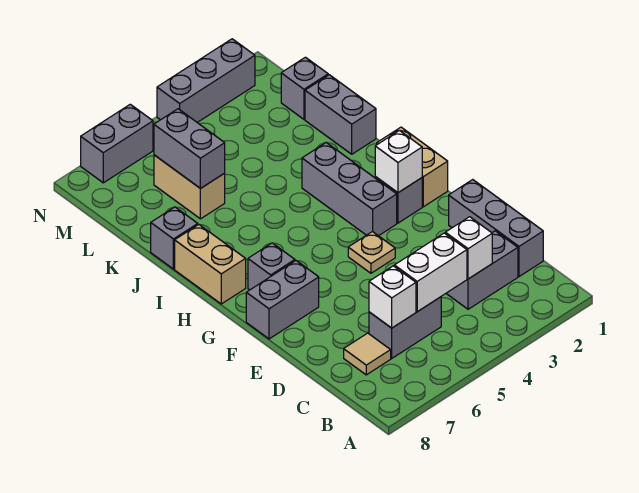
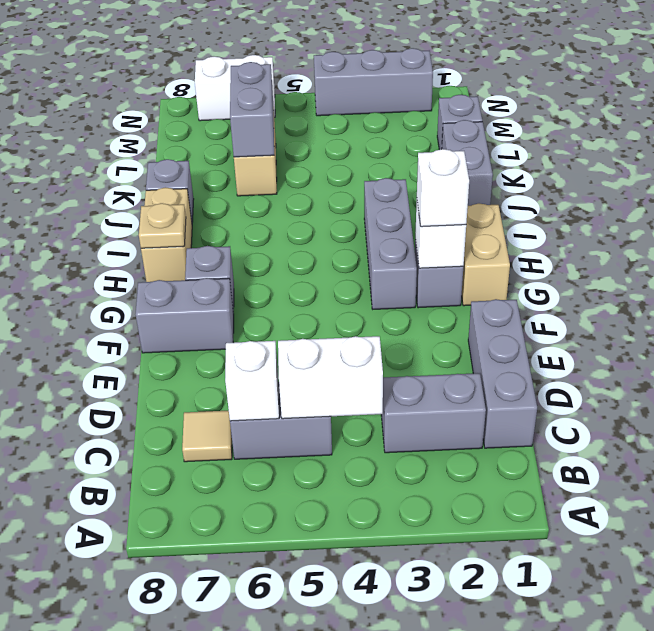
white brick C3 level 2 -> white brick G2 level 3
tan plate F4 level 1 -> tan plate H8 level 2
grey brick N6:N7 level 1 -> white brick N6:N7 level 1

